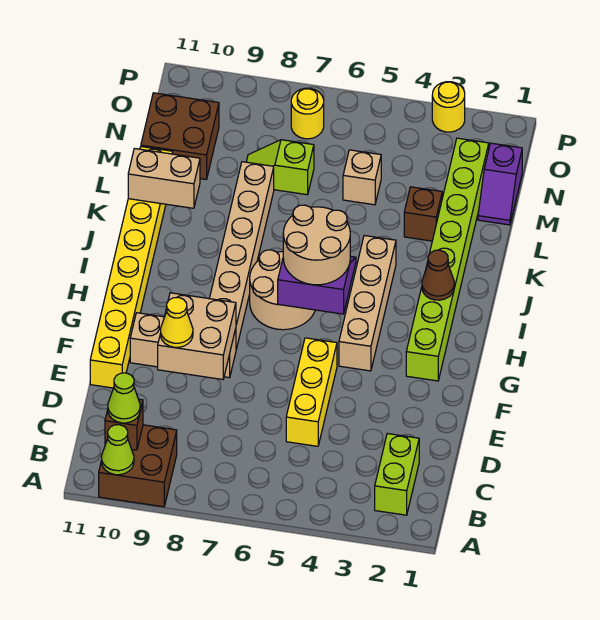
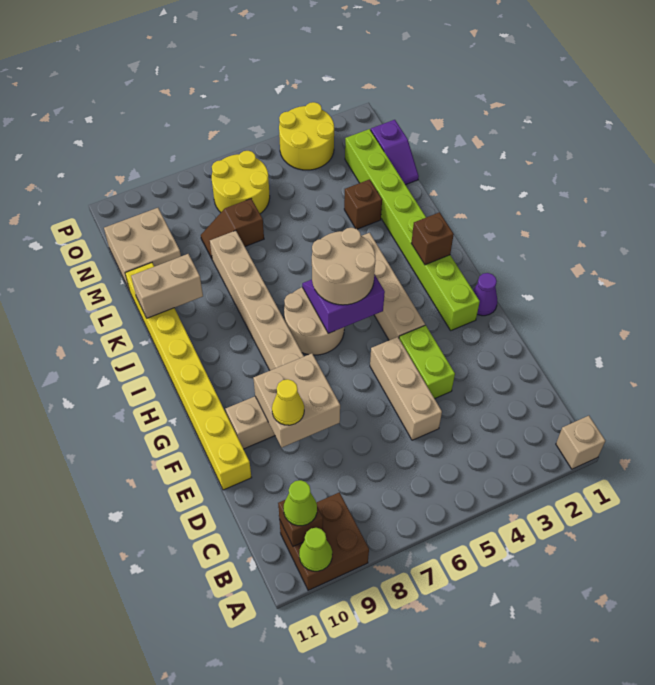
lime brick B2:C2 level 1 -> lime brick E4:F4 level 1
yellow brick D5:F5 level 1 -> tan brick D5:F5 level 1
none -> purple cone G1 level 1
brown cone I2 level 2 -> brown brick I2 level 2
tan brick M5 level 1 -> tan brick A1 level 1
lime slope M7:M8 level 1 top 7 -> brown slope M7:M8 level 1 top 7
brown brick M10:N11 level 1 -> tan brick M10:N11 level 1
yellow round brick O7 level 1 -> yellow round brick N6:O7 level 1
yellow round brick P3 level 1 -> yellow round brick O3:P4 level 1

